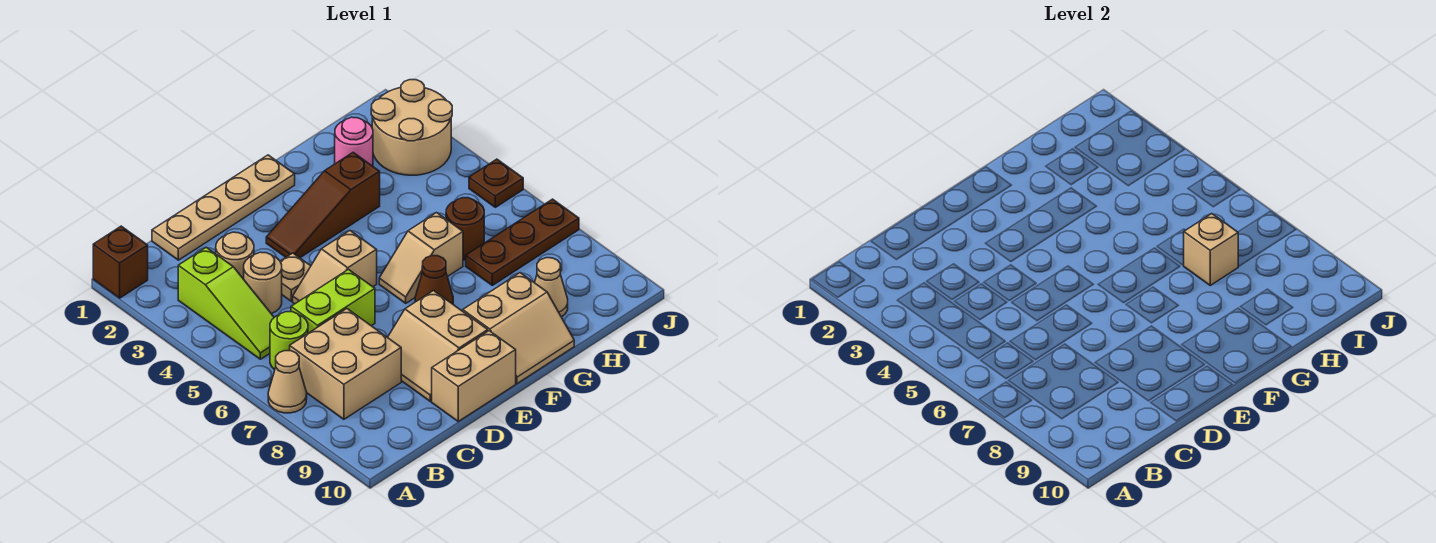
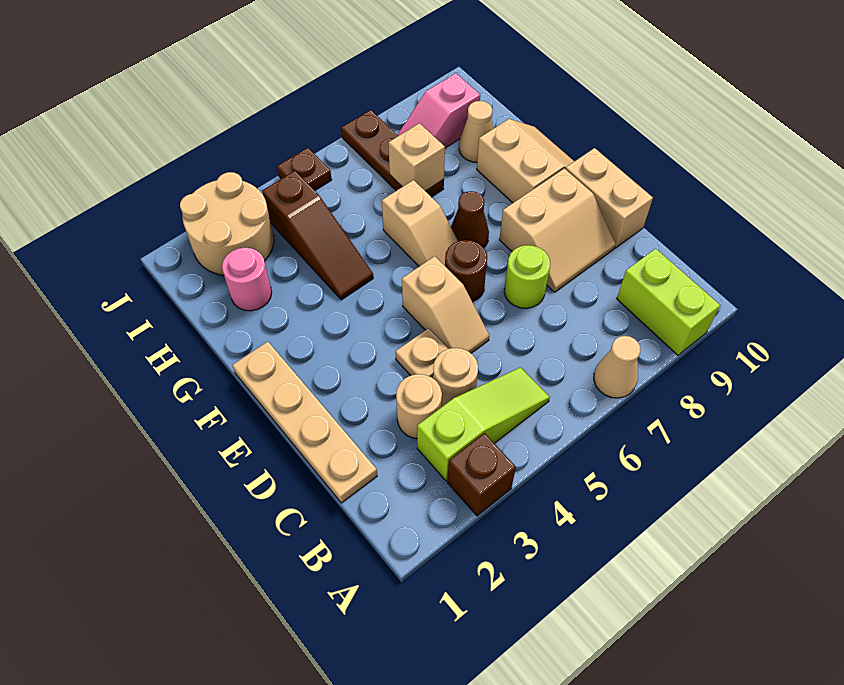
brown brick A1 level 1 -> brown brick A3 level 1
lime round brick B6 level 1 -> lime round brick D7 level 1
tan brick B7:C8 level 1 -> none
lime brick C6:D6 level 1 -> lime brick A9:B9 level 1
brown slope E3:G3 level 1 top G -> brown slope G4:I4 level 1 top I
brown round brick H6 level 1 -> brown round brick E6 level 1
none -> pink slope I8:I9 level 1 top 9

